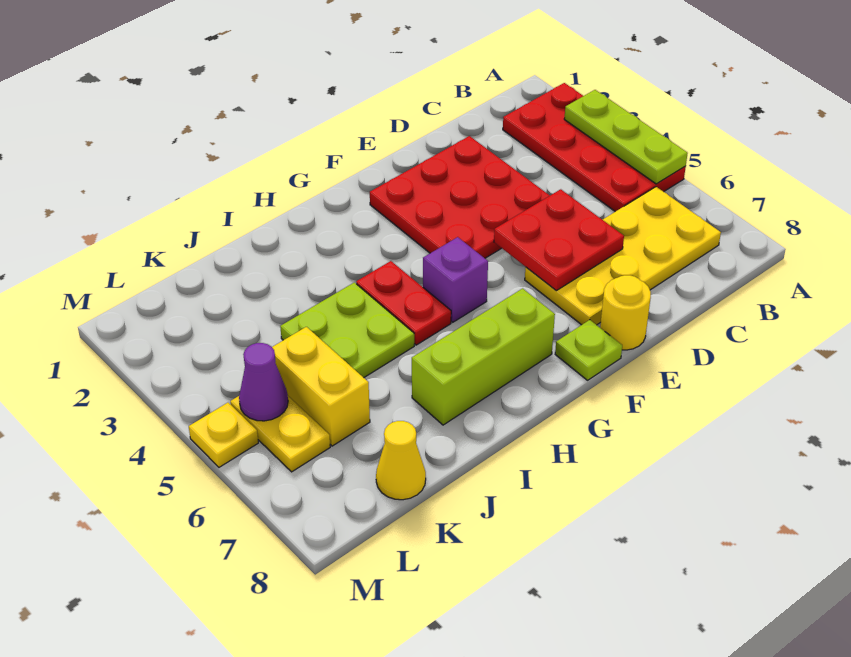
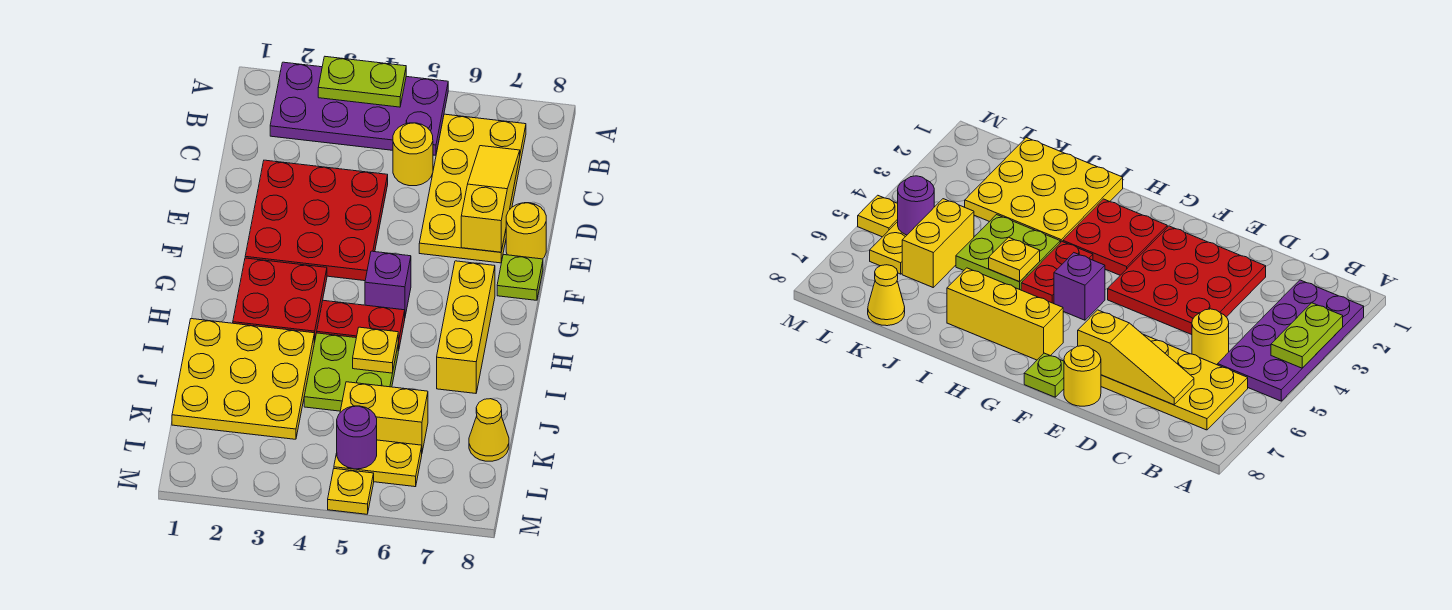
red plate A2:B5 level 1 -> purple plate A2:B5 level 1
lime plate A3:A5 level 2 -> lime plate A3:A4 level 2
none -> yellow round brick C5 level 1
none -> yellow slope C7:E7 level 2 top E
red plate D5:E6 level 2 -> red plate G2:H3 level 1
lime brick G7:I7 level 1 -> yellow brick G7:I7 level 1
none -> yellow plate I1:K3 level 1
none -> yellow plate I5 level 2
purple cone L5 level 2 -> purple round brick L5 level 2

